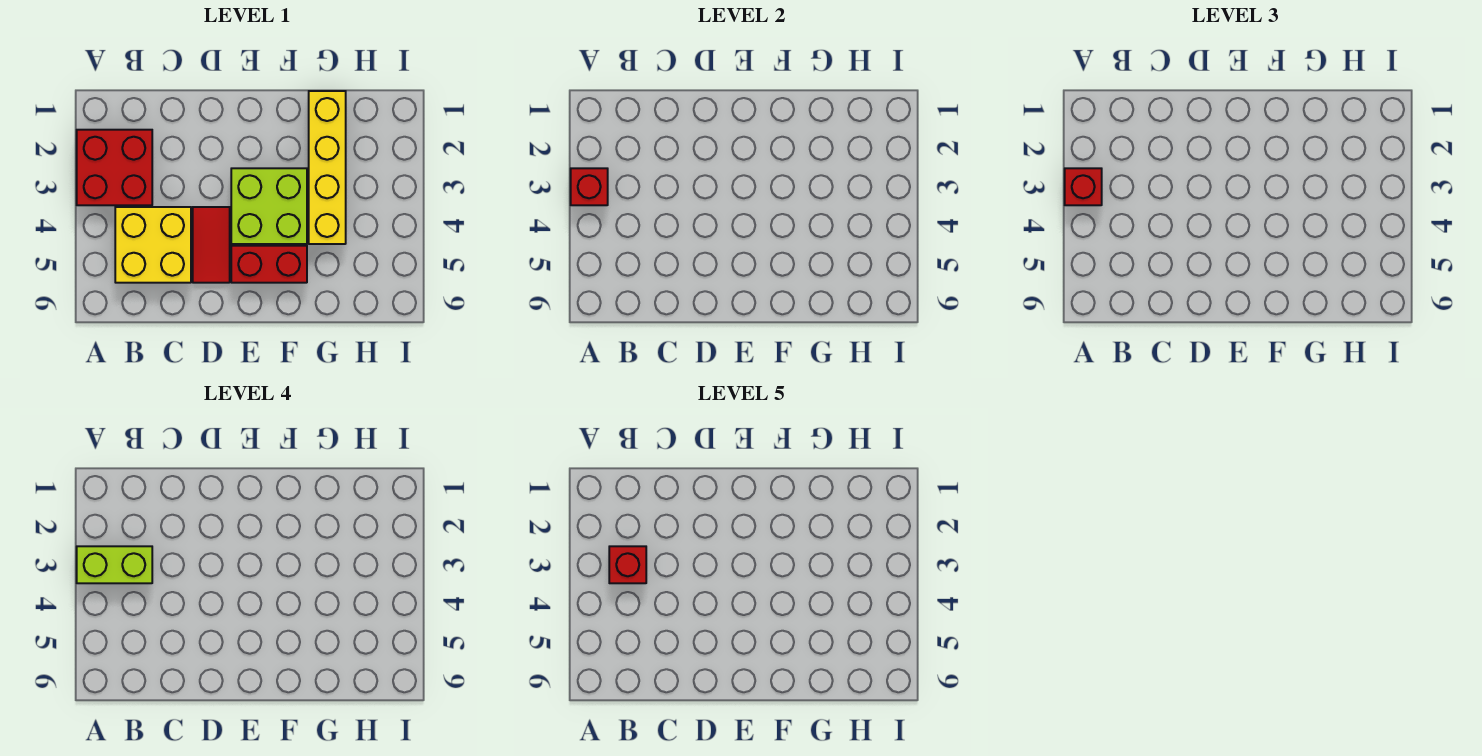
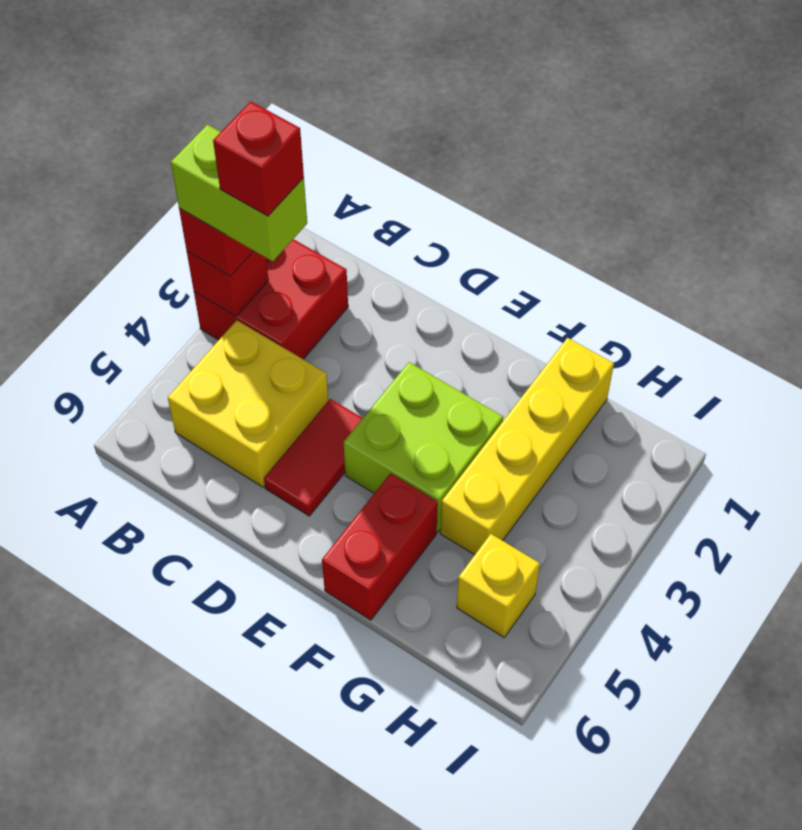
red brick E5:F5 level 1 -> red brick F5:F6 level 1
none -> yellow brick H5 level 1

